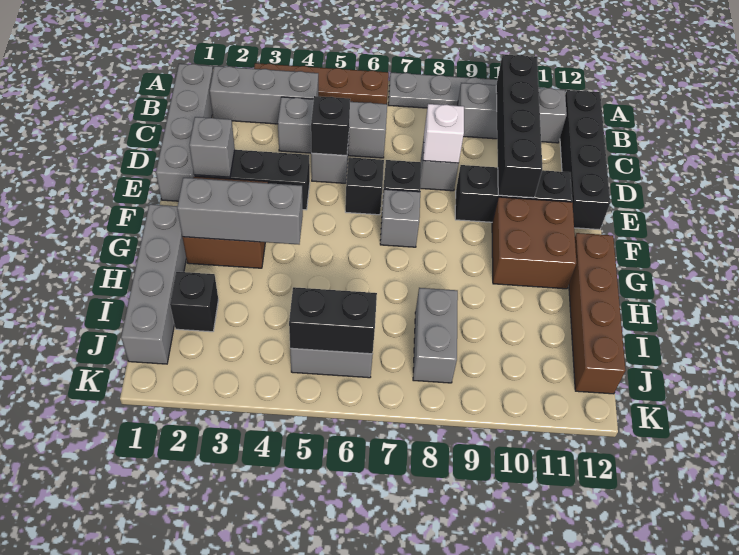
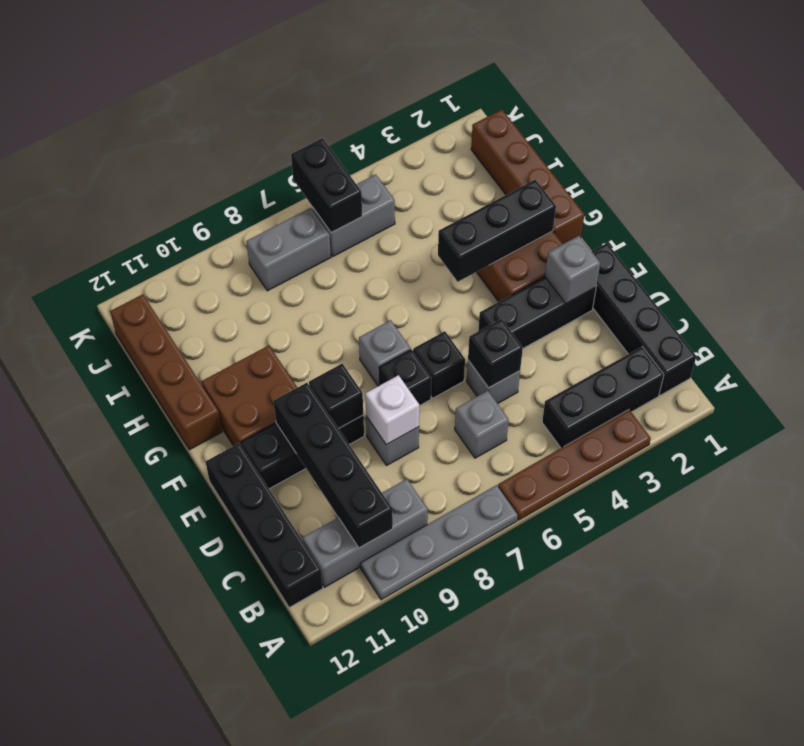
grey brick B1:E1 level 1 -> black brick B1:E1 level 1
grey brick B2:B4 level 1 -> black brick B2:B4 level 1
grey brick C4:C6 level 1 -> grey brick C6 level 1
grey brick G1:J1 level 1 -> brown brick G1:J1 level 1
grey brick G2:G4 level 2 -> black brick G2:G4 level 2
black brick I2 level 1 -> black brick E9 level 2
grey brick I8:J8 level 1 -> grey brick J7:J8 level 1
black brick J5:J6 level 2 -> black brick J6:K6 level 2

